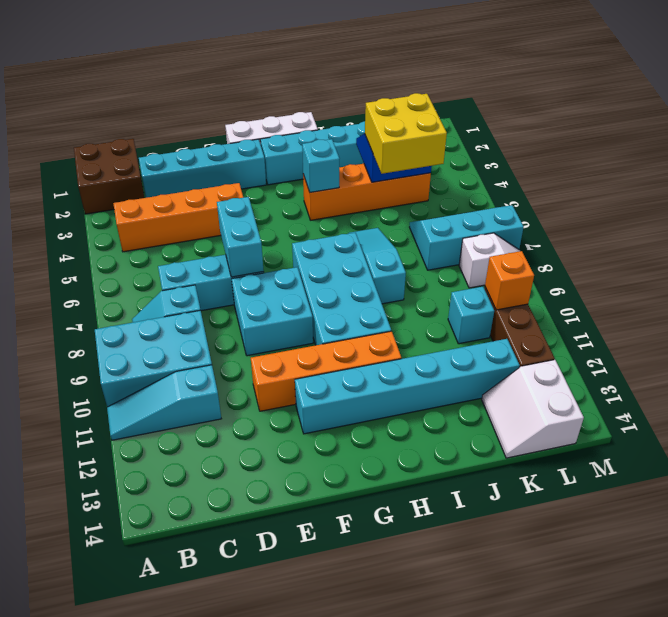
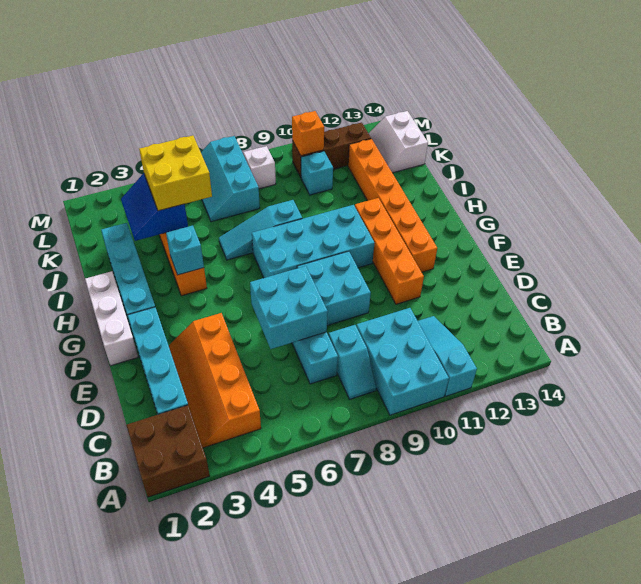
cyan slope A11:C11 level 1 top C -> cyan slope A11:C11 level 1 top A
cyan brick E6:E7 level 2 -> cyan brick D6:E7 level 2
cyan brick F12:K12 level 1 -> orange brick F12:K12 level 1
white slope K13:L14 level 1 top L -> white slope K13:L14 level 1 top 14

